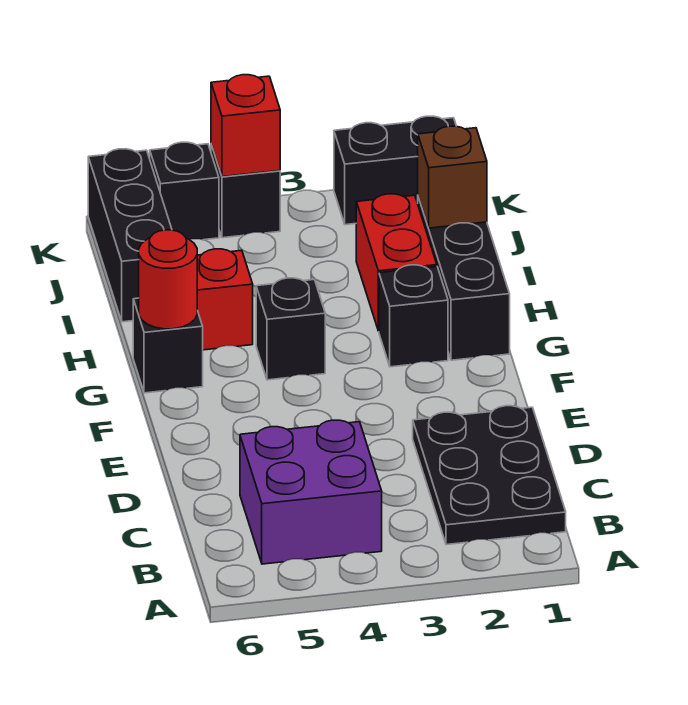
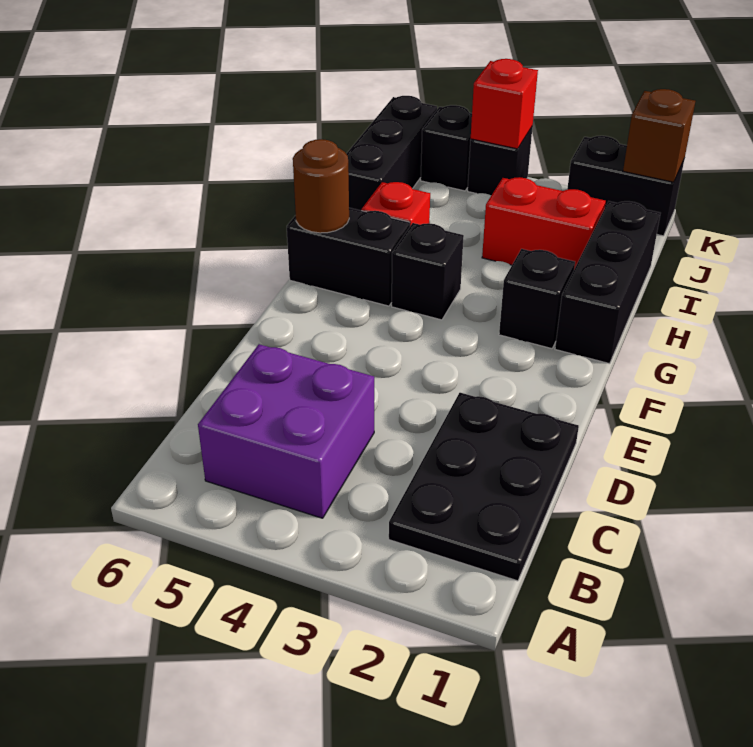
black brick G6 level 1 -> black brick G5:G6 level 1
red round brick G6 level 2 -> brown round brick G6 level 2
red brick H2:I2 level 1 -> red brick I2:I3 level 1
brown brick I1 level 2 -> brown brick K1 level 2

